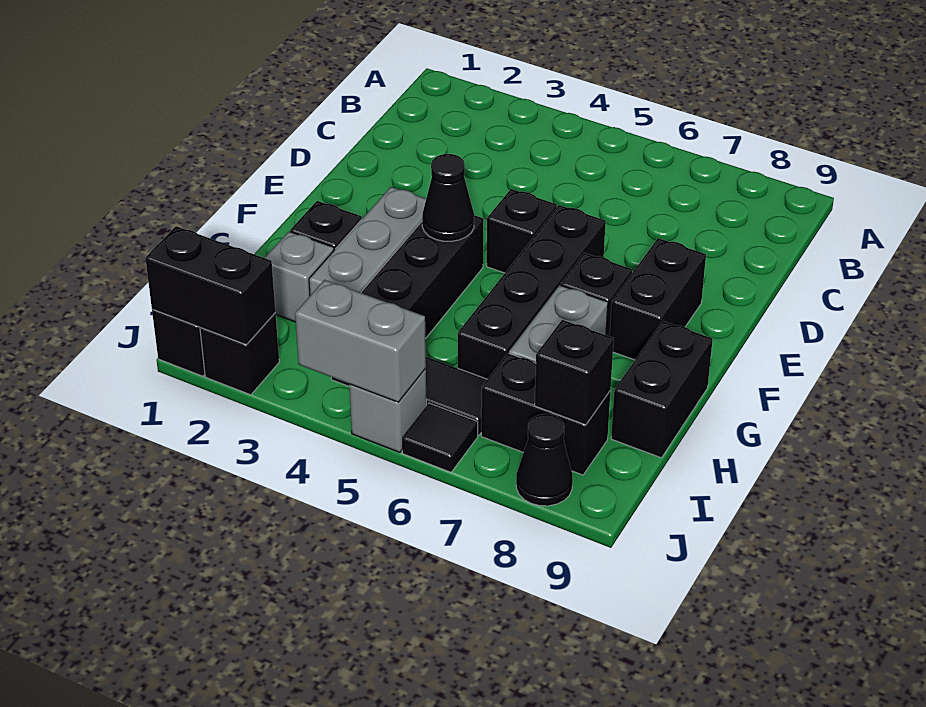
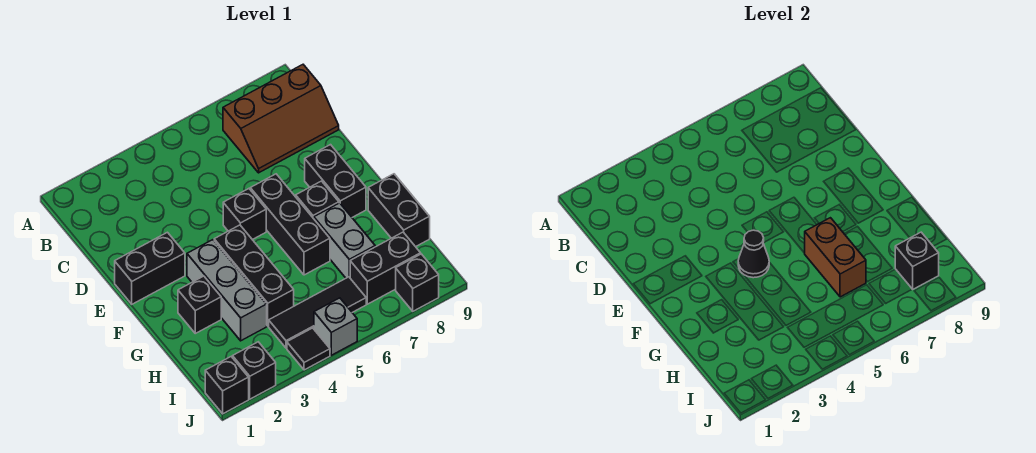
none -> brown slope B7:C9 level 1 top B
black brick E6:H6 level 1 -> black brick E6:G6 level 1
none -> brown brick G6:H6 level 2
grey brick H2 level 1 -> none
black brick J1:J2 level 2 -> black brick E1:E2 level 1
grey brick J4:J5 level 2 -> none
black tile J6 level 1 -> black tile J4 level 1
black cone J8 level 1 -> black brick J8 level 1

